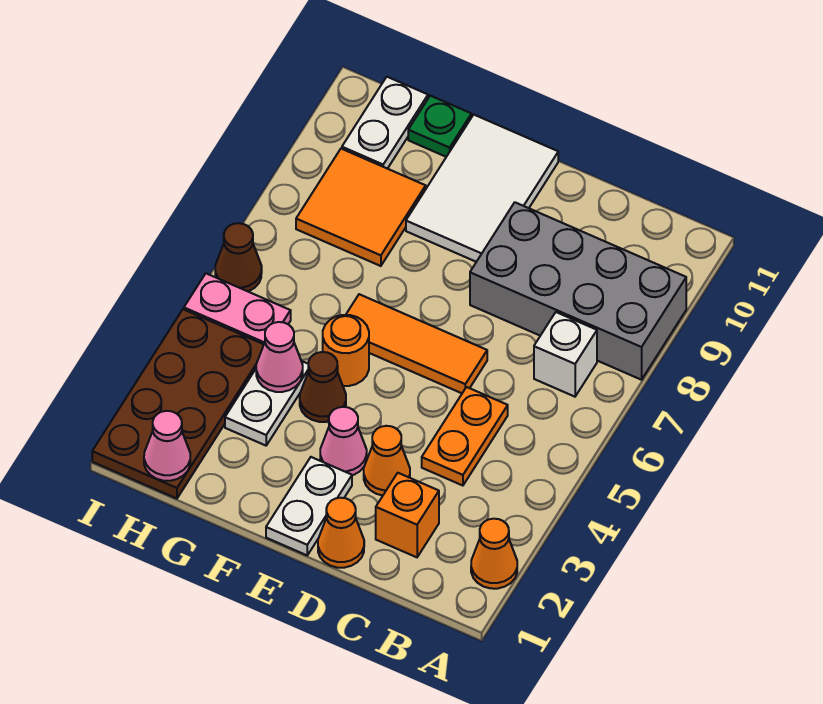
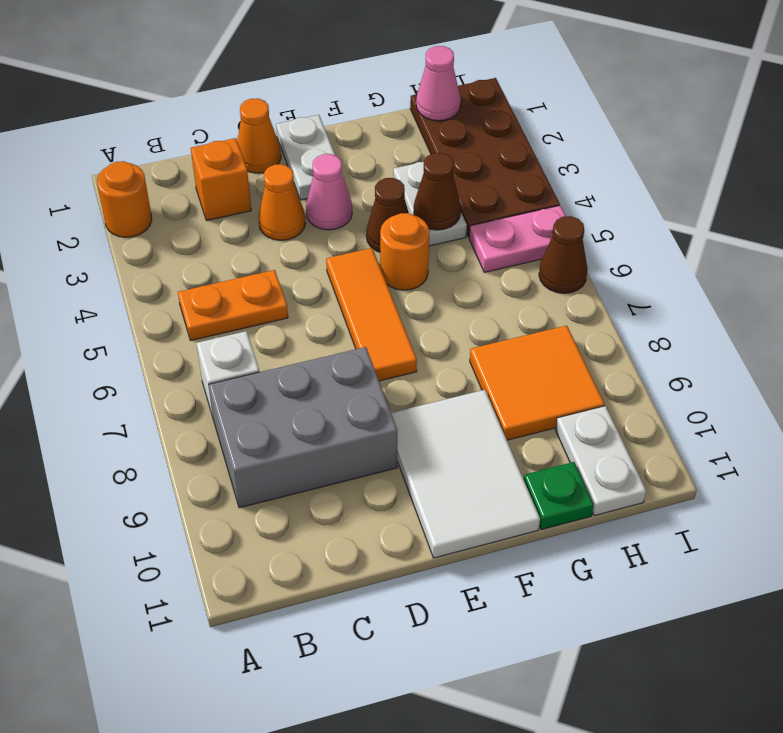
orange cone A2 level 1 -> orange round brick A2 level 1
grey brick A8:D9 level 1 -> grey brick B8:D9 level 1
orange plate C4:C5 level 1 -> orange plate B5:C5 level 1
orange tile D6:F6 level 1 -> orange tile E5:E7 level 1
pink cone G4 level 2 -> brown cone G4 level 2

